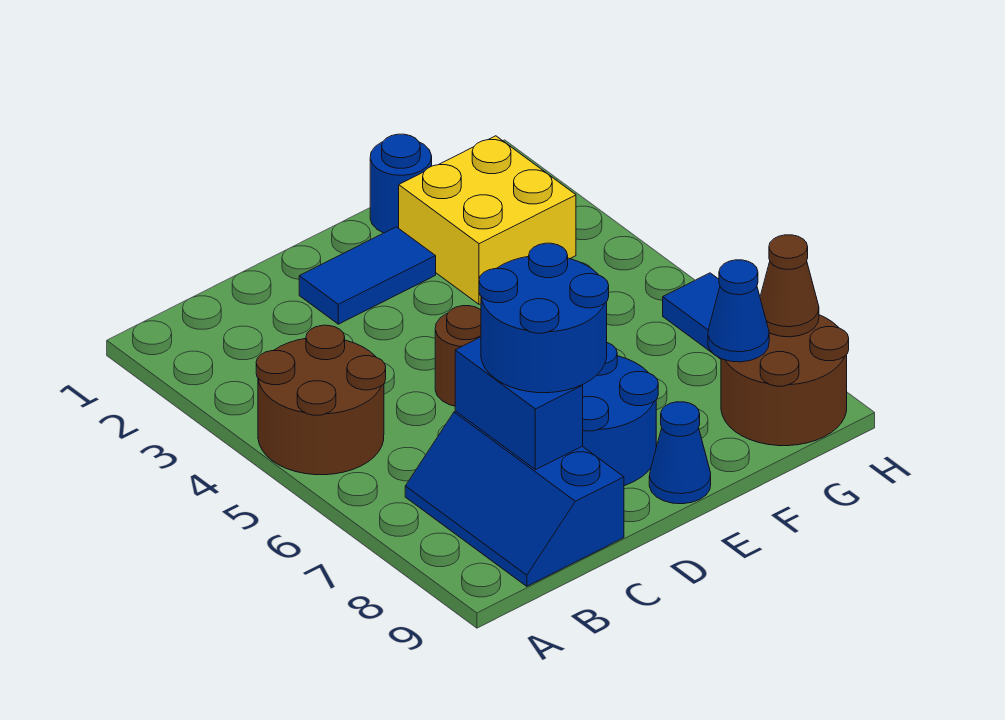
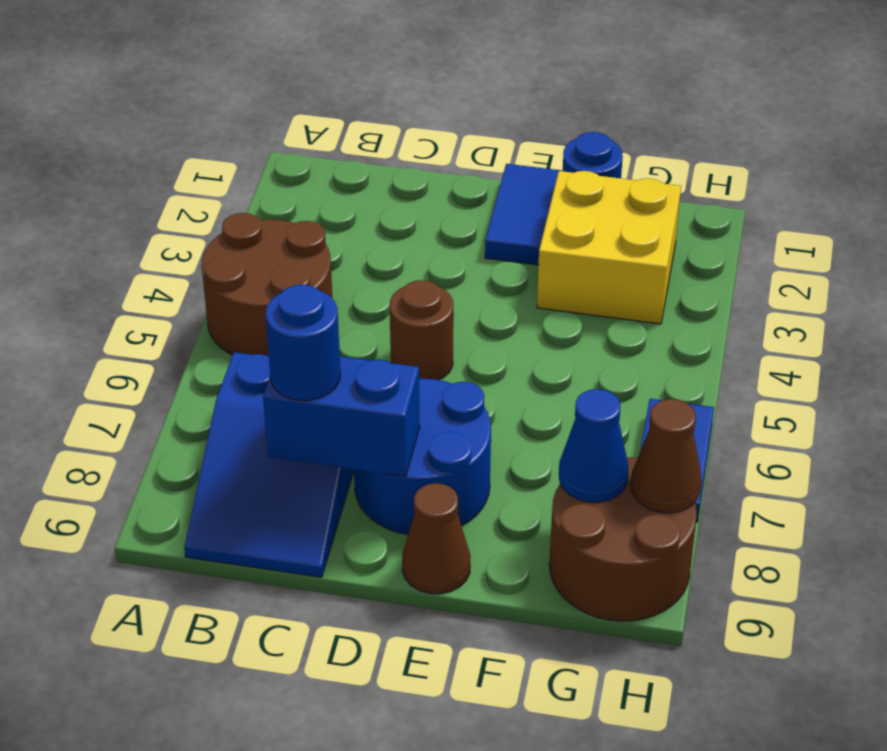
blue slope B7:C9 level 1 top C -> blue slope B7:C9 level 1 top 7
blue brick C7:C8 level 2 -> blue brick C8:D8 level 2
blue round brick C7:D8 level 3 -> blue round brick C8 level 3
blue tile D2:E2 level 1 -> blue tile E1:E2 level 1
blue cone E9 level 1 -> brown cone E9 level 1

